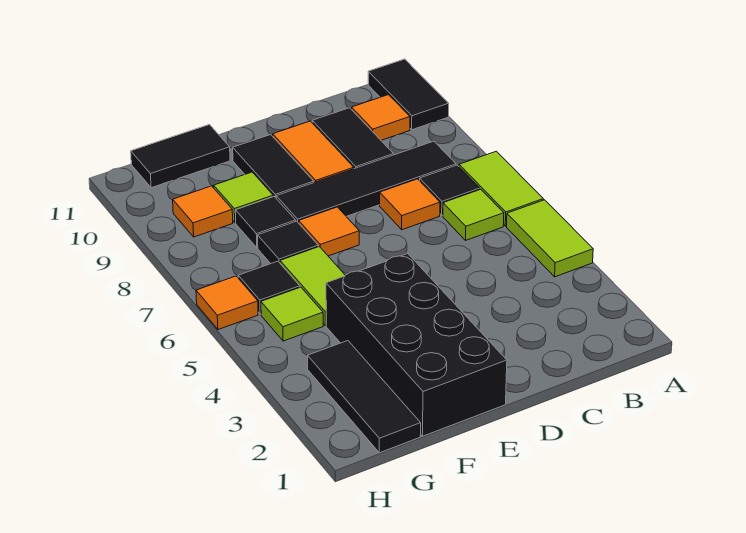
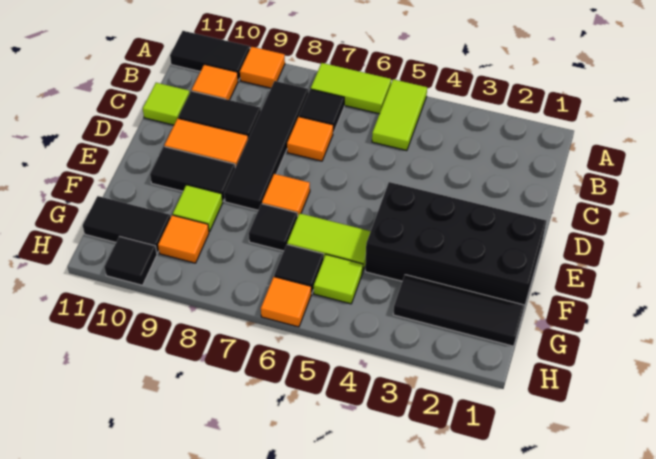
lime tile A4:A5 level 1 -> lime tile A5:B5 level 1
none -> orange tile A9 level 1
lime tile B6 level 1 -> lime tile C11 level 1
black tile F8 level 1 -> black tile H10 level 1
black tile F11:G11 level 1 -> black tile G10:G11 level 1

